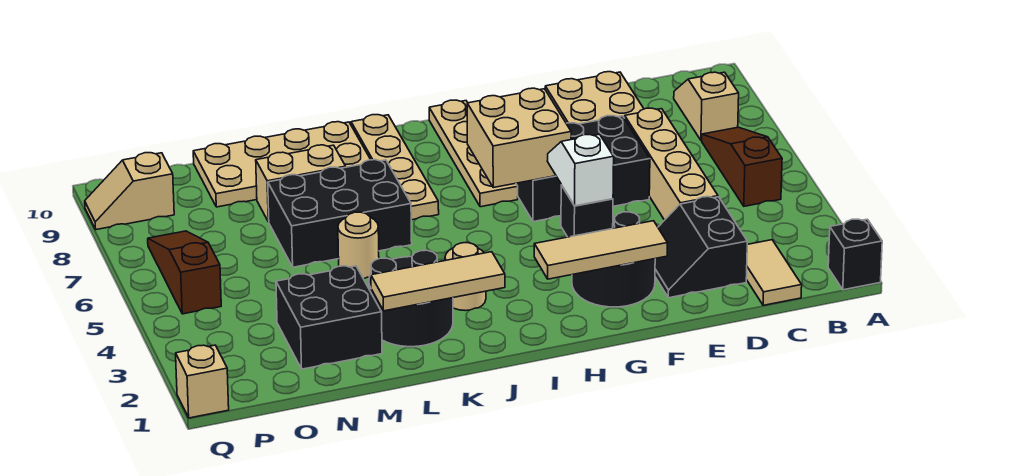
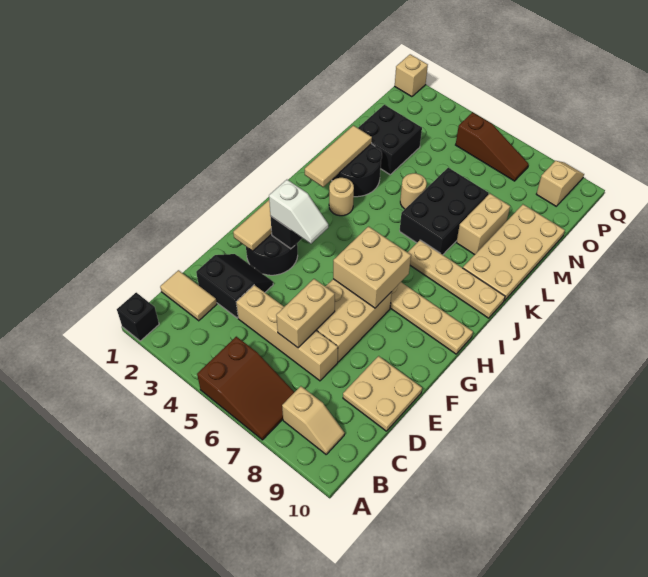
brown slope B5:B7 level 1 top 5 -> brown slope A5:B7 level 1 top 5
none -> tan brick D6:E6 level 2
black brick E6:G7 level 1 -> tan brick E6:G7 level 1

